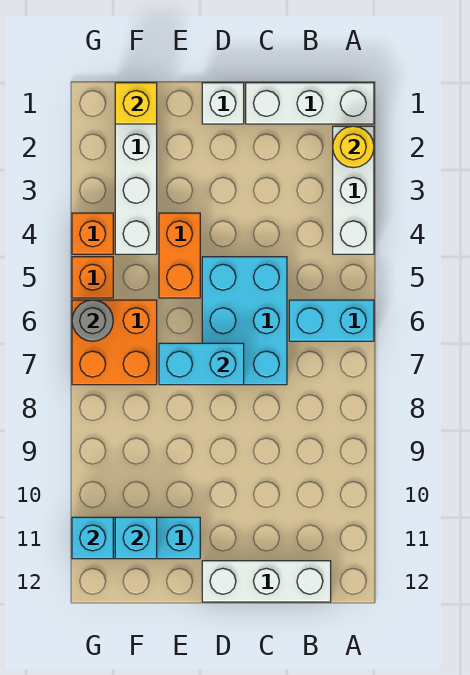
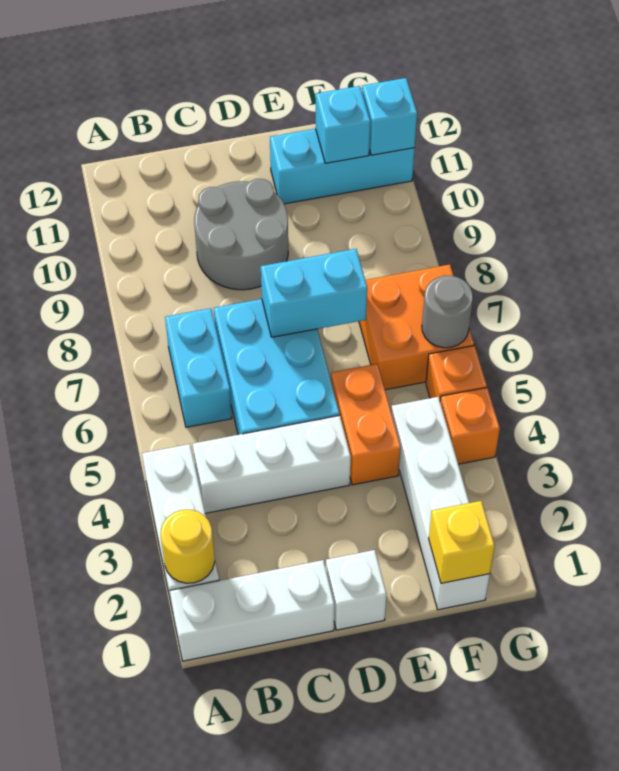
cyan brick A6:B6 level 1 -> cyan brick B6:B7 level 1
white brick B12:D12 level 1 -> white brick B4:D4 level 1
none -> grey round brick C9:D10 level 1

